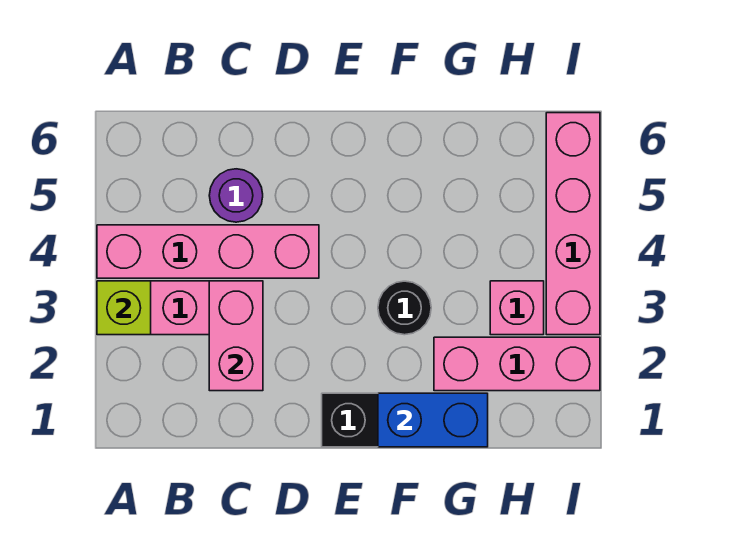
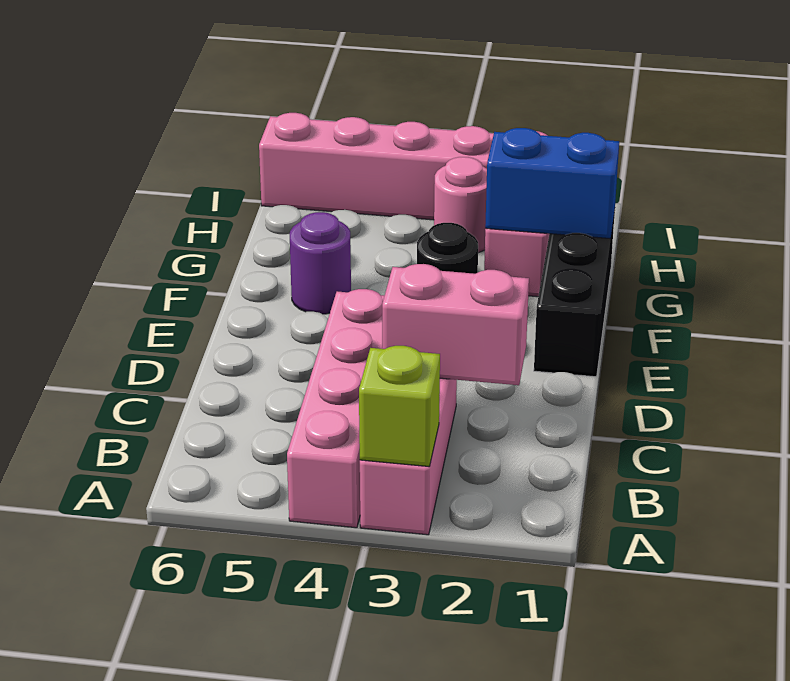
purple round brick C5 level 1 -> purple round brick F5 level 1
blue brick F1:G1 level 2 -> blue brick G1:G2 level 2
pink brick H3 level 1 -> pink round brick H3 level 1

